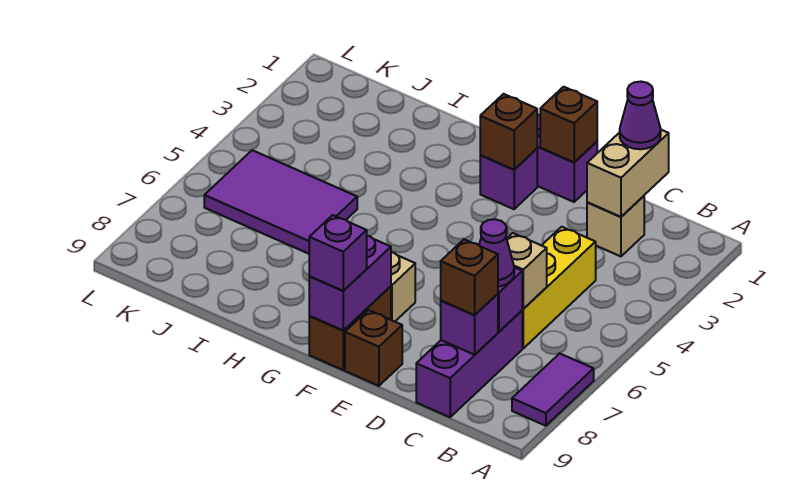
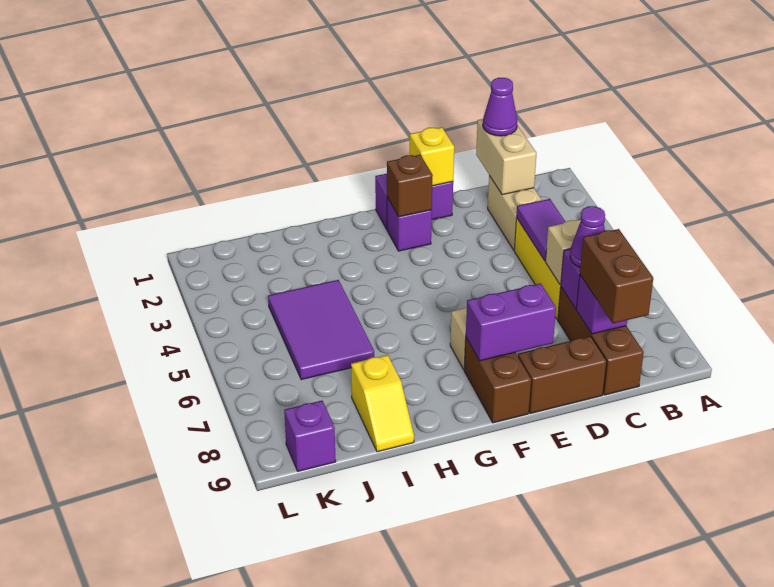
purple tile A7:A8 level 1 -> purple tile C4:C5 level 2
tan brick C2 level 1 -> tan brick C2:C3 level 1
purple brick C7:C9 level 1 -> brown brick C7:C9 level 1
brown brick C8 level 3 -> brown brick C8:C9 level 3
brown brick E1 level 2 -> yellow brick E1 level 2
brown brick E9 level 1 -> brown brick D9:E9 level 1
purple brick F8:F9 level 2 -> purple brick E8:F8 level 2
purple brick F9 level 3 -> purple brick K9 level 1
purple tile I5:K6 level 1 -> purple tile I4:J6 level 1
none -> yellow slope I8:I9 level 1 top 8

